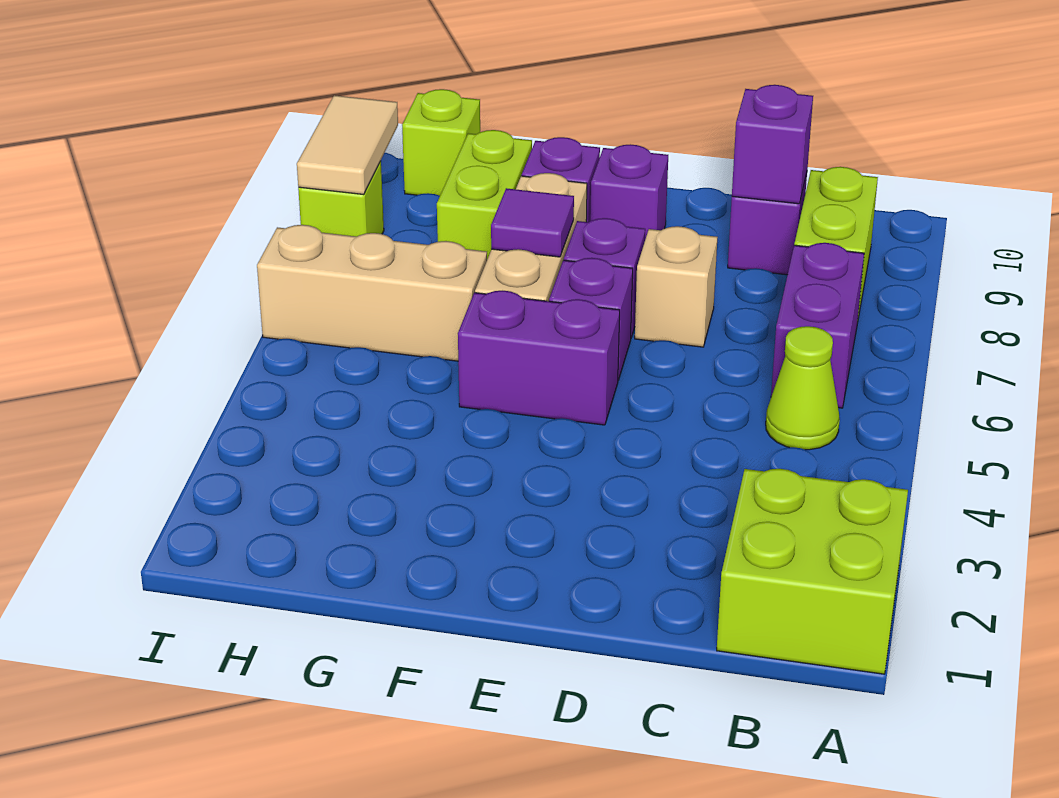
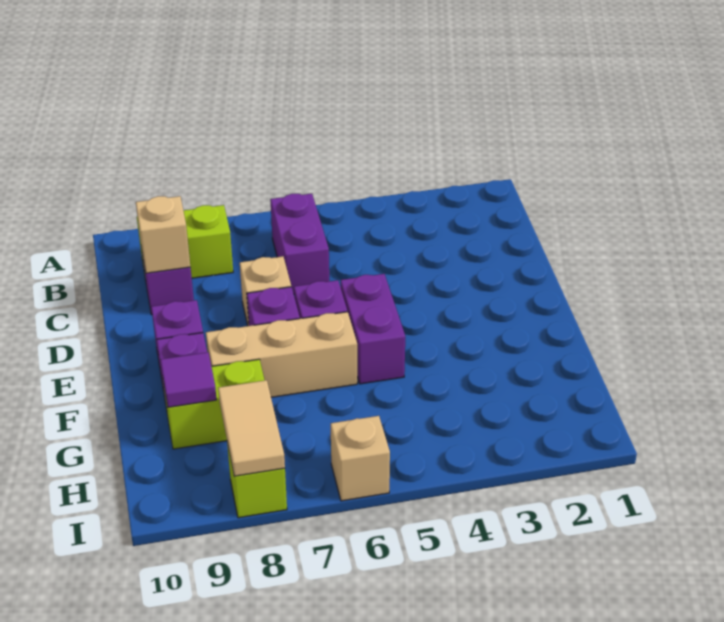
lime brick A1:B2 level 1 -> none
lime cone B5 level 1 -> none
purple brick B6:B7 level 1 -> purple brick B6:C6 level 1
purple brick C9 level 2 -> tan brick C9 level 2
purple tile F7 level 2 -> purple tile G9 level 2
tan brick G6:I6 level 1 -> tan brick I6 level 1
lime brick H10 level 1 -> none
tan tile I8:I9 level 2 -> tan tile H8:I8 level 2

